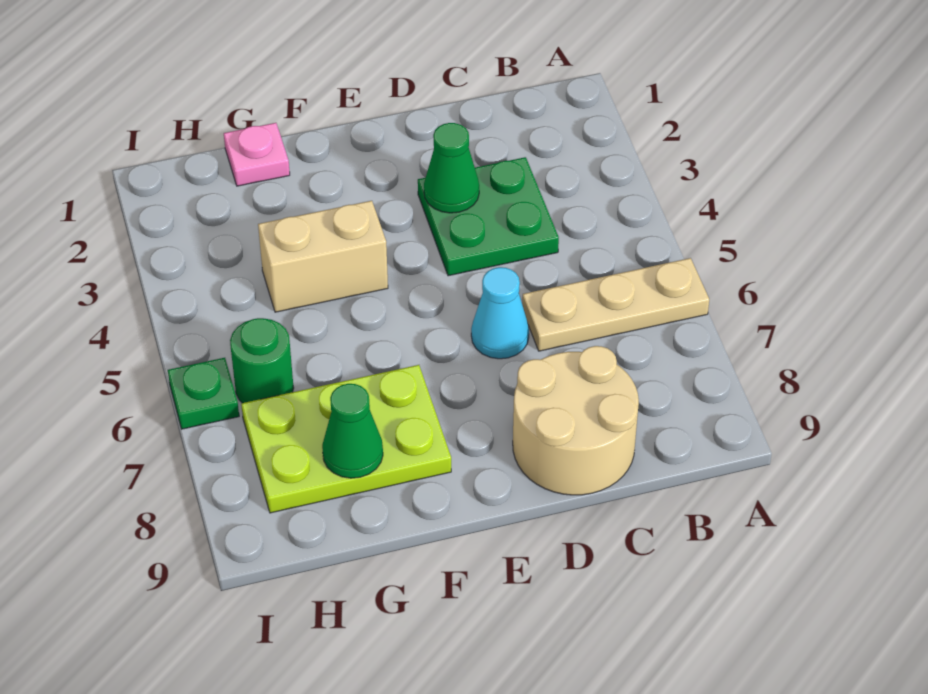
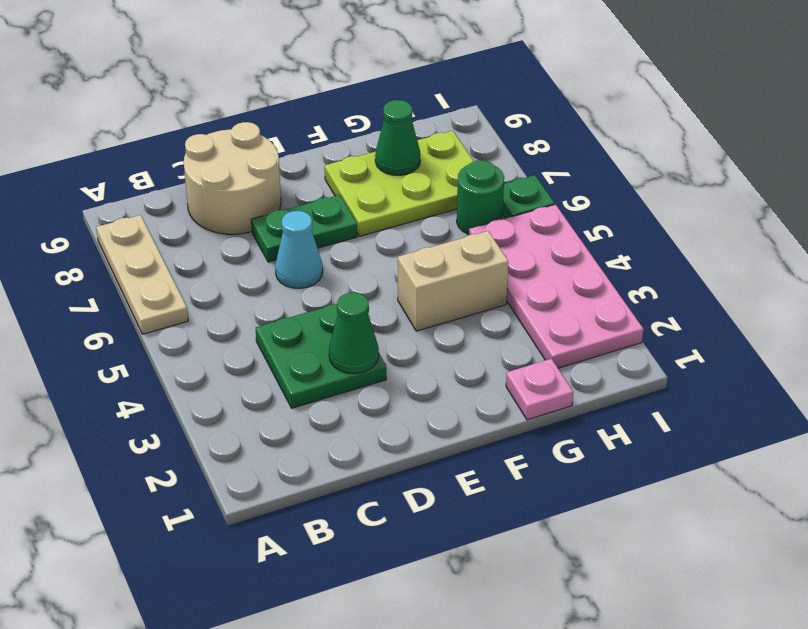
tan plate A6:C6 level 1 -> tan plate A6:A8 level 1
none -> green plate D7:E7 level 1
none -> pink plate H2:I5 level 1

